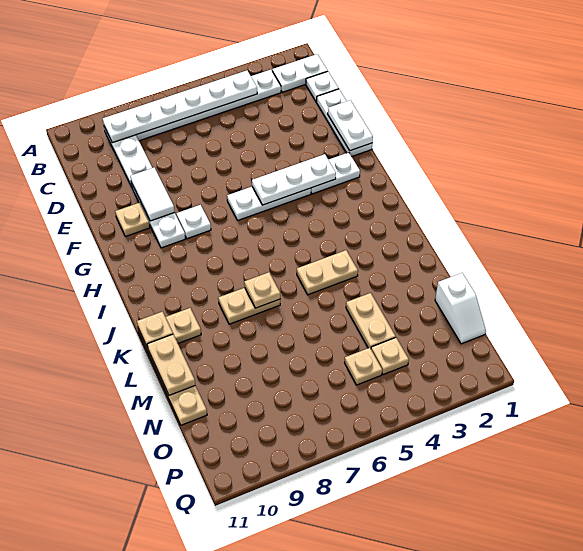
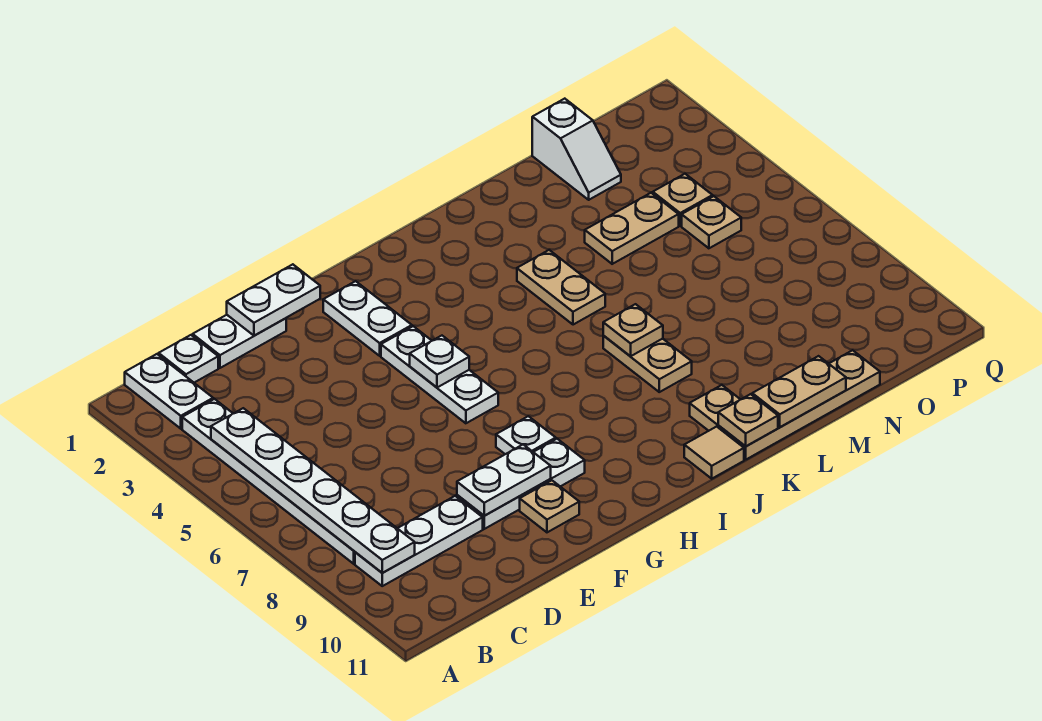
white plate D1:F1 level 1 -> white plate D1:E1 level 1
white tile E9:F9 level 2 -> white plate E9:F9 level 2
white plate G3:G5 level 2 -> white plate G5 level 2
none -> tan tile J11 level 1
white slope N1:O1 level 1 top N -> white slope N1:N2 level 1 top 1

